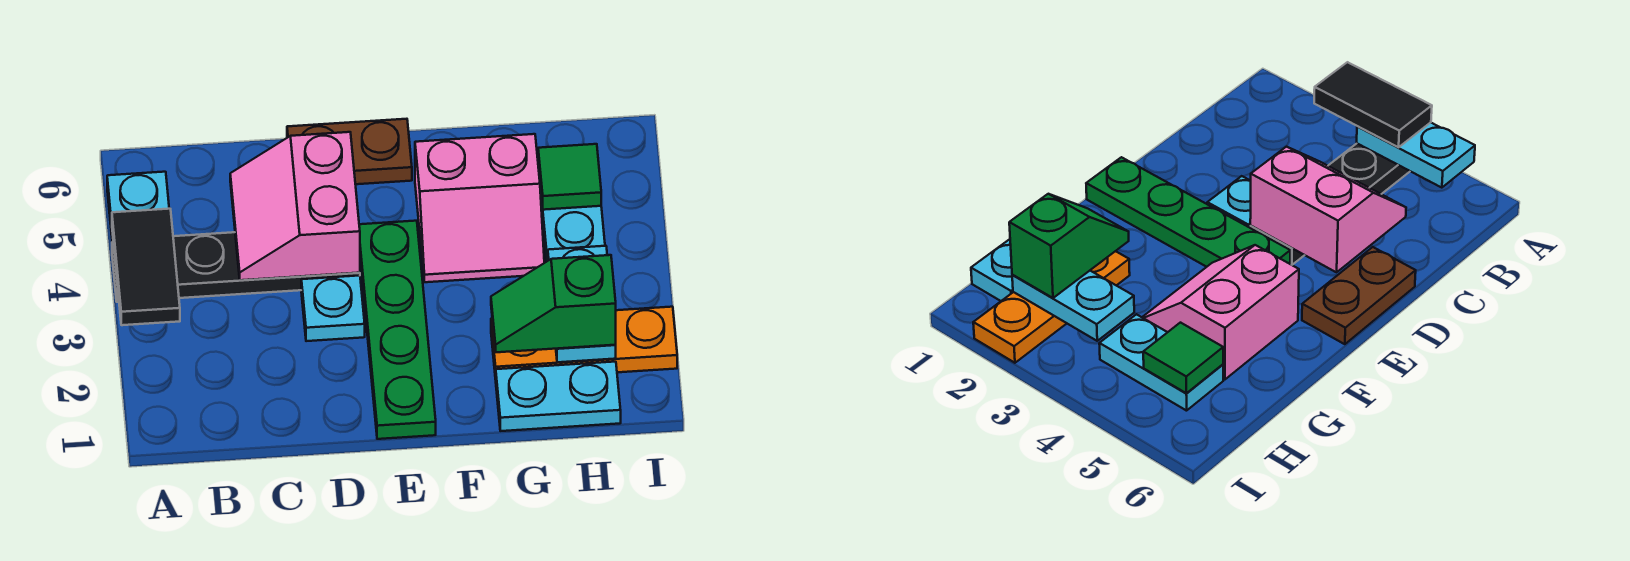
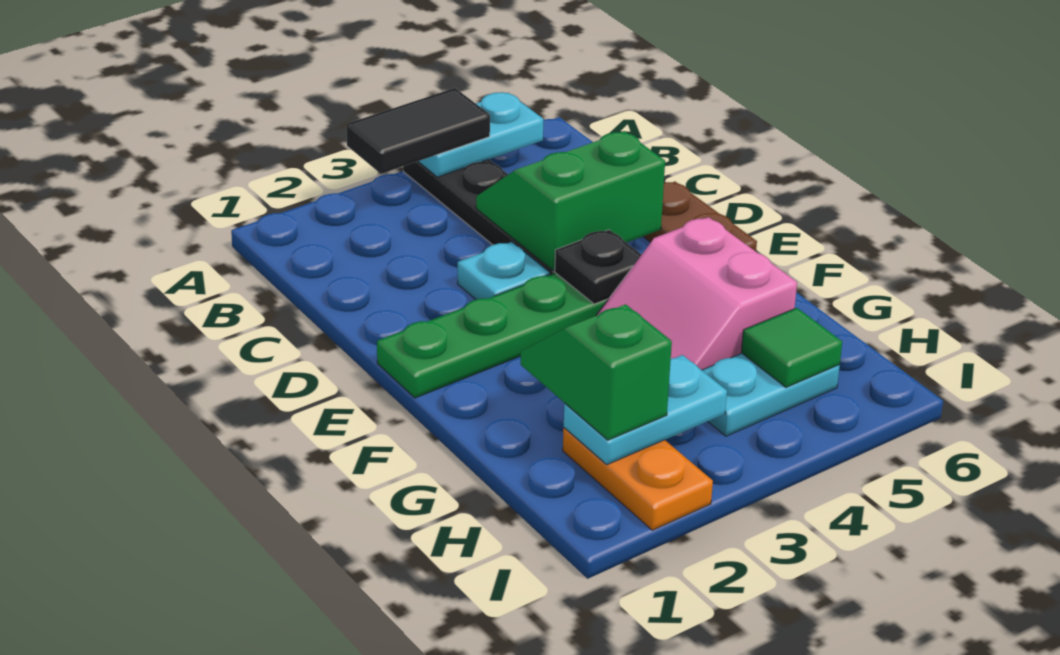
pink slope C4:D5 level 2 top D -> green slope C4:D5 level 2 top D
none -> black plate E4 level 2
cyan plate G1:H1 level 1 -> none
orange plate G2:I2 level 1 -> orange plate H2:I2 level 1

